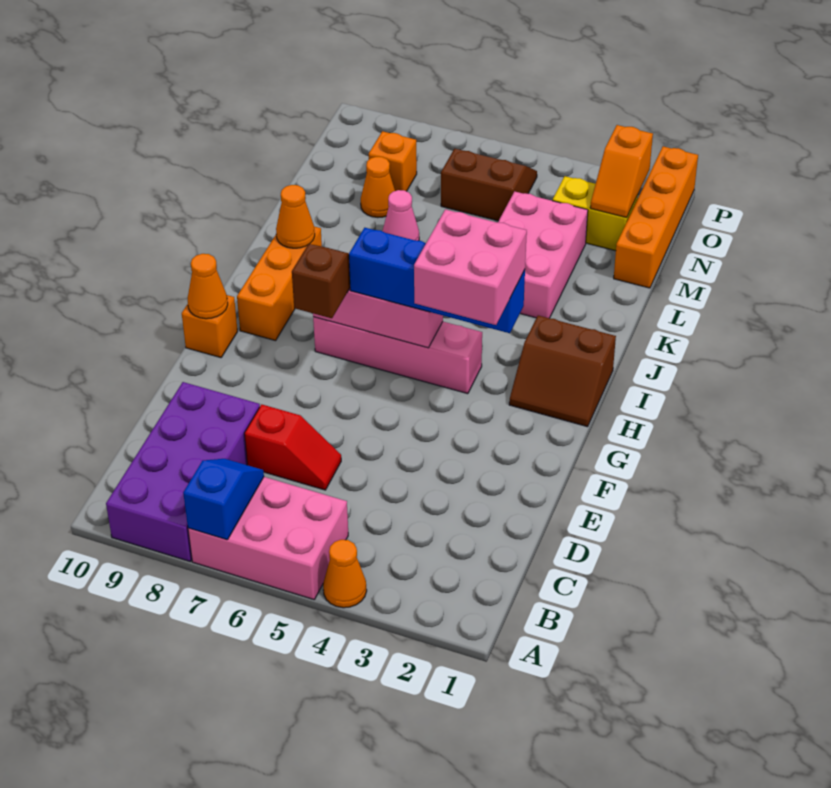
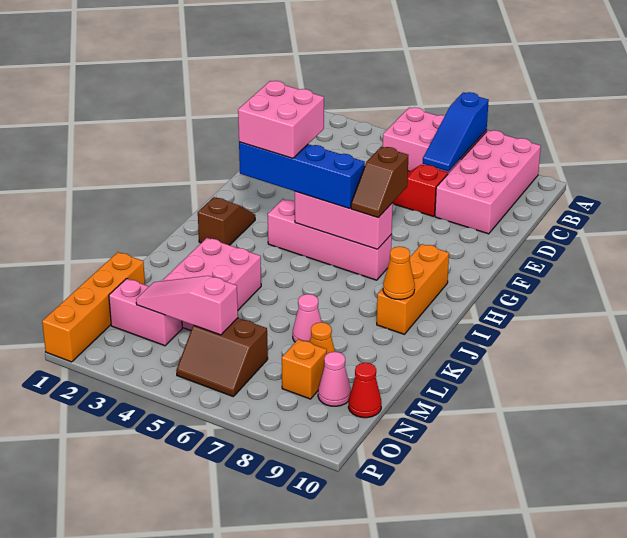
orange cone A4 level 1 -> none
blue slope A7:B7 level 2 top A -> blue slope A7:C7 level 2 top A
purple brick A8:D9 level 1 -> pink brick A8:D9 level 1
orange brick G10 level 1 -> none
orange cone G10 level 2 -> none
brown slope H1:I2 level 1 top I -> brown slope H2:I2 level 1 top I
yellow brick N2:N3 level 1 -> pink brick N2:N3 level 1
orange slope N2:O2 level 2 top O -> none
none -> pink slope N3:N5 level 2 top 5
none -> pink cone N9 level 1
none -> red cone N10 level 1

